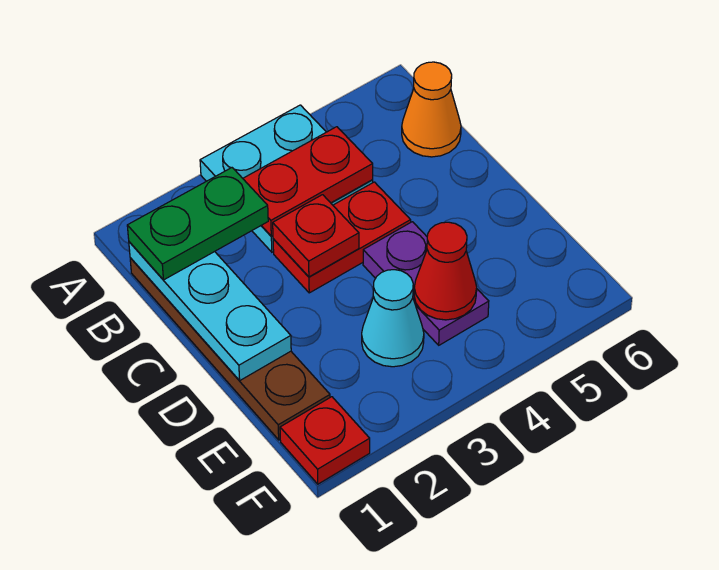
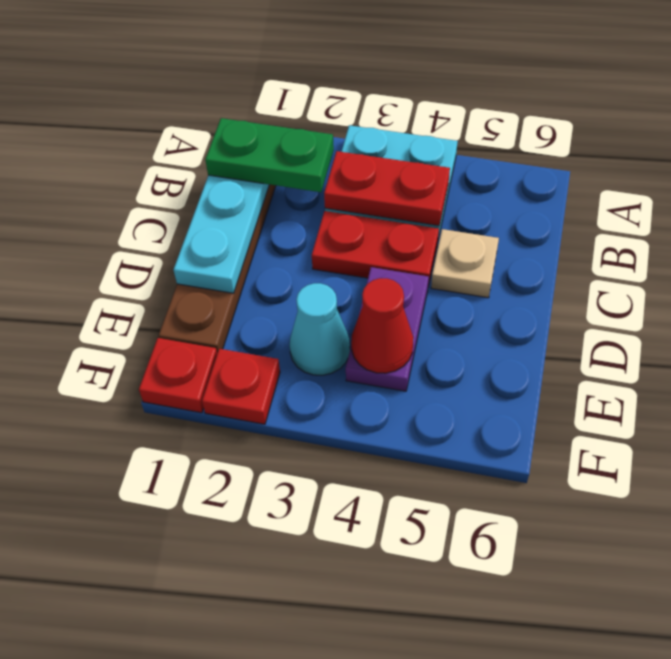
orange cone B6 level 1 -> none
red plate C3 level 2 -> red plate F2 level 1
none -> tan plate C5 level 1

